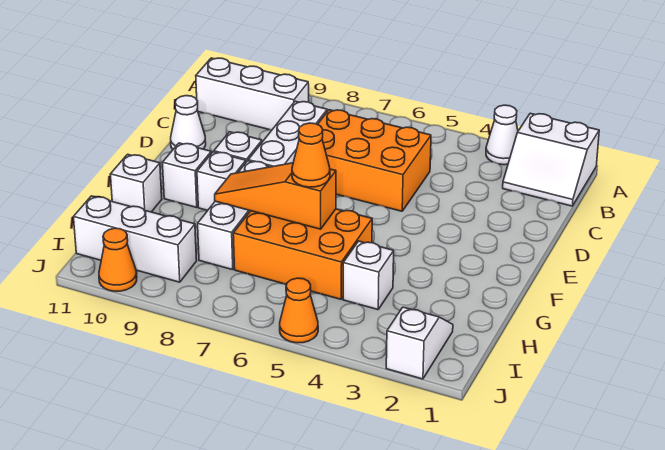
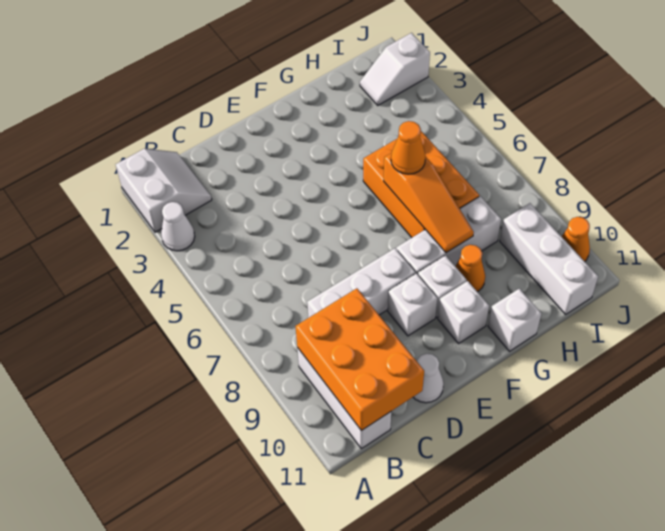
orange brick C5:D7 level 1 -> orange brick B9:C11 level 2
white brick H4 level 1 -> none
orange cone J5 level 1 -> orange cone G9 level 1

